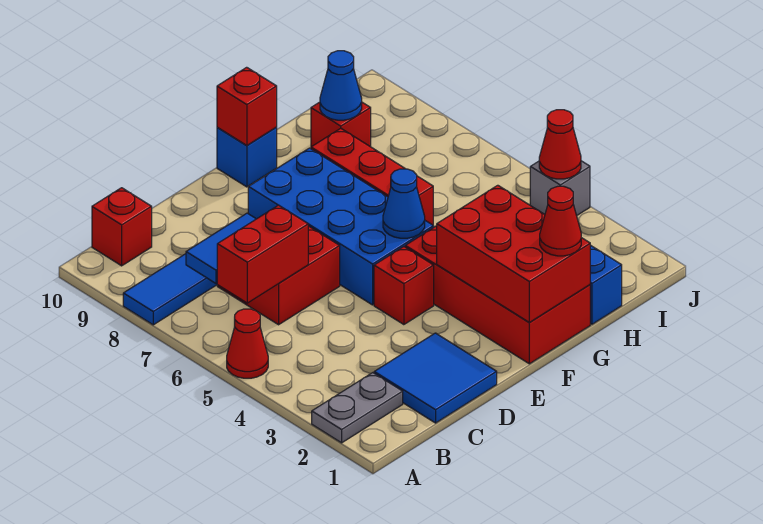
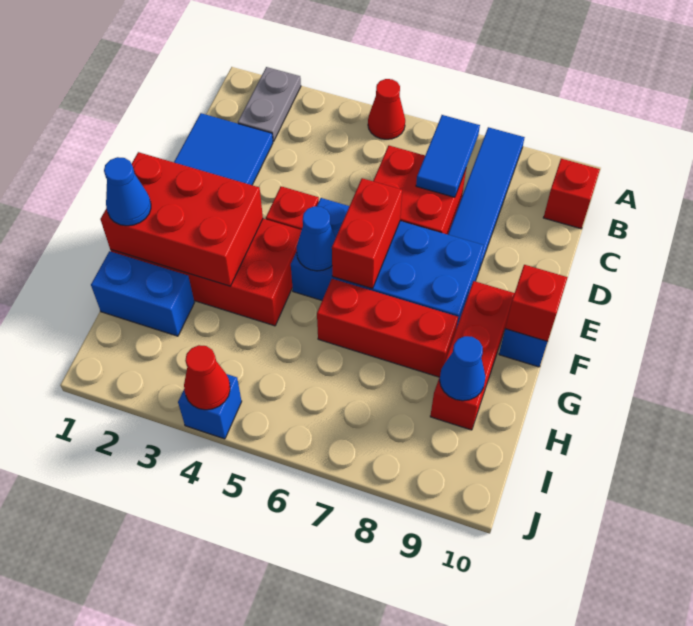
red brick B6:C6 level 2 -> red brick E6:F6 level 2
red cone G1 level 3 -> blue cone G1 level 3
red brick H9 level 1 -> red brick F9:H9 level 1
grey brick J4 level 1 -> blue brick J4 level 1

